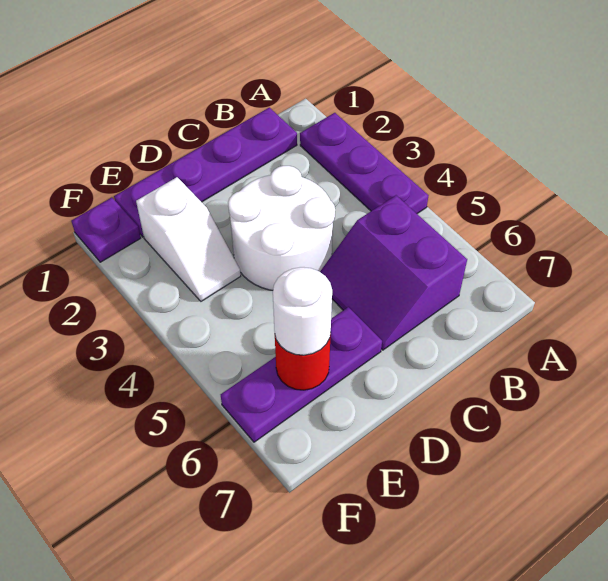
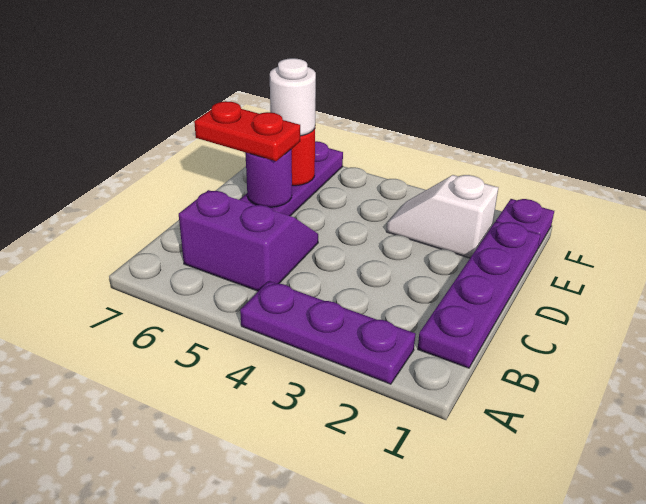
white round brick C3:D4 level 1 -> none
none -> purple round brick D6 level 2
none -> red plate D6:D7 level 3

